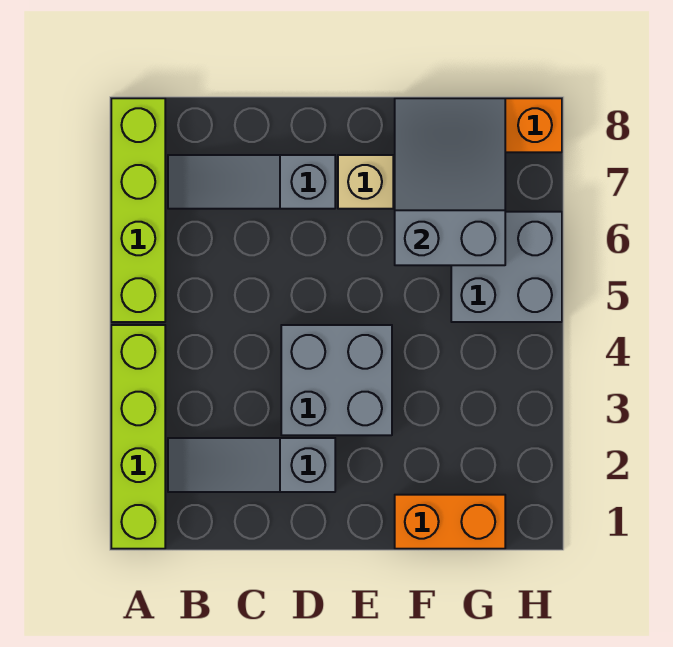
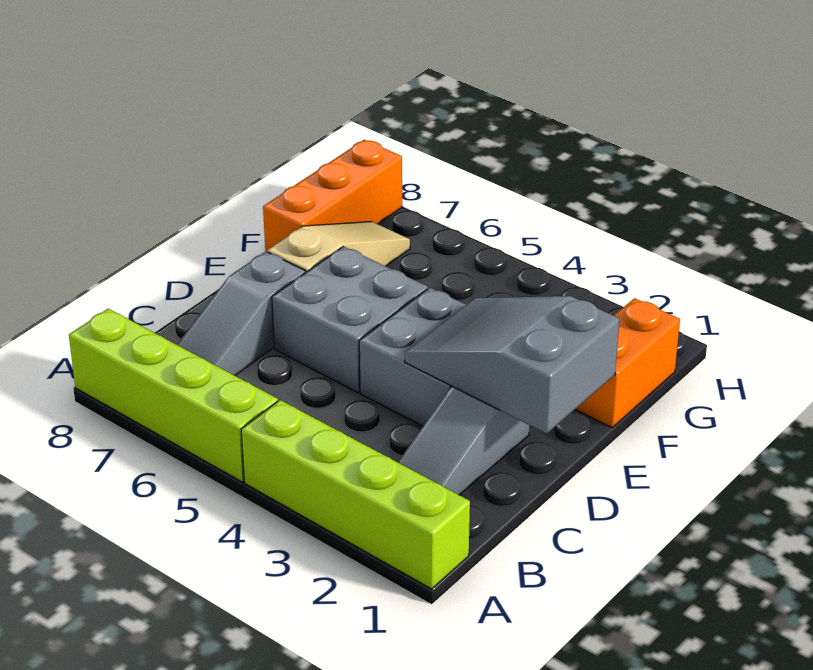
grey slope F6:G8 level 2 top 6 -> grey slope D1:E3 level 2 top 1
grey brick G5:H6 level 1 -> grey brick D5:E6 level 1

